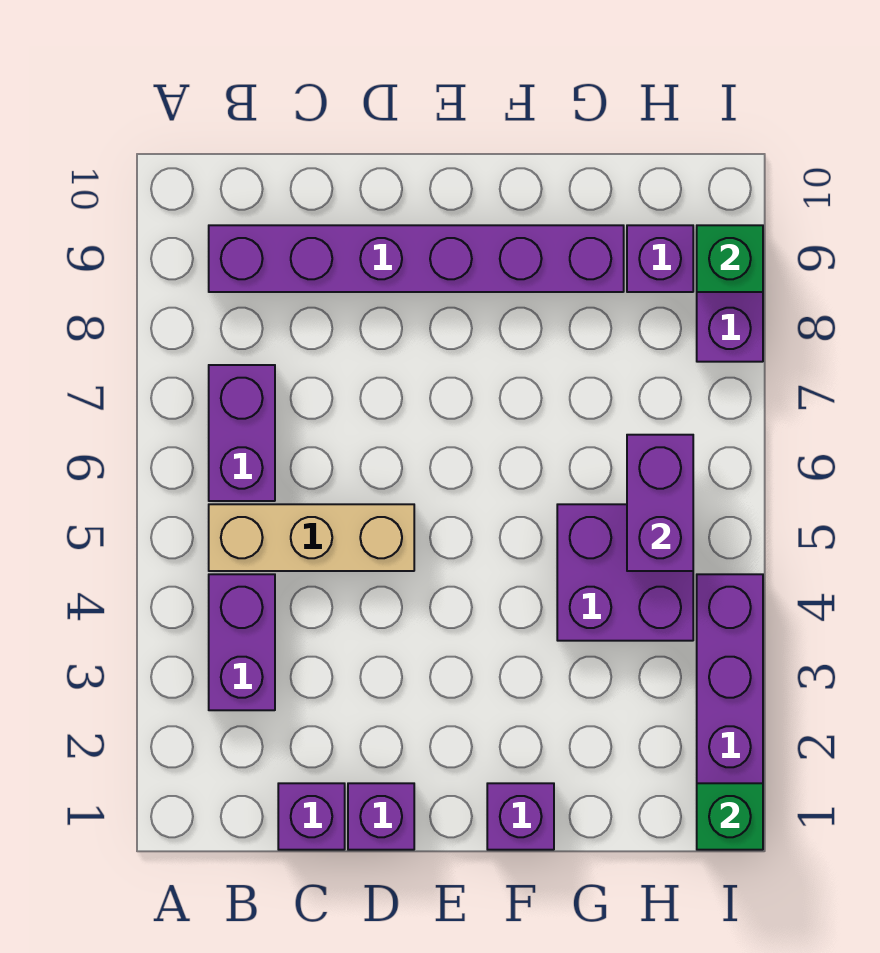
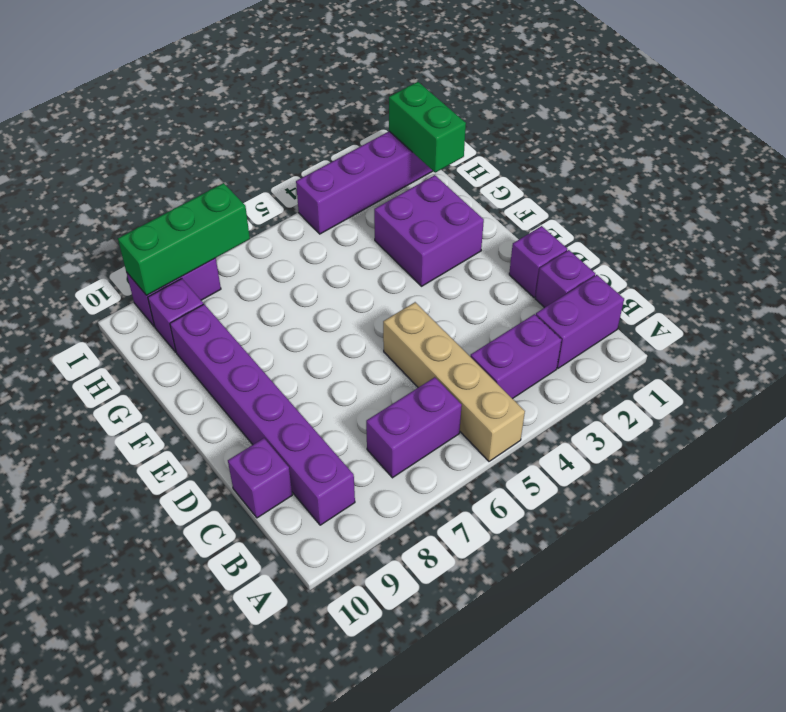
tan brick B5:D5 level 1 -> tan brick A5:D5 level 1
purple brick F1 level 1 -> purple brick C10 level 1
purple brick G4:H5 level 1 -> purple brick F2:G3 level 1
purple brick H5:H6 level 2 -> purple brick B1:B2 level 1
green brick I1 level 2 -> green brick H1:I1 level 2
green brick I9 level 2 -> green brick I7:I9 level 2

